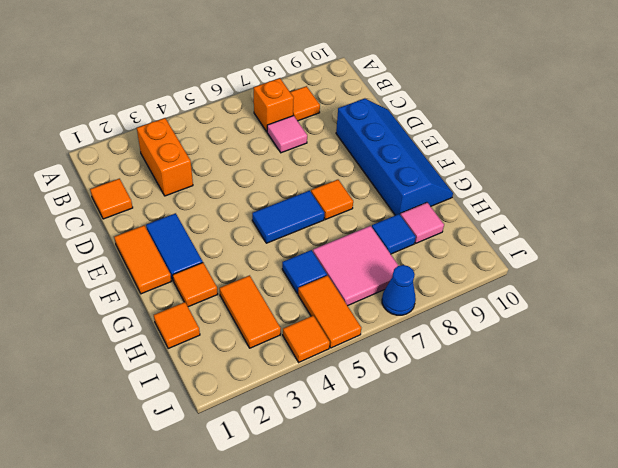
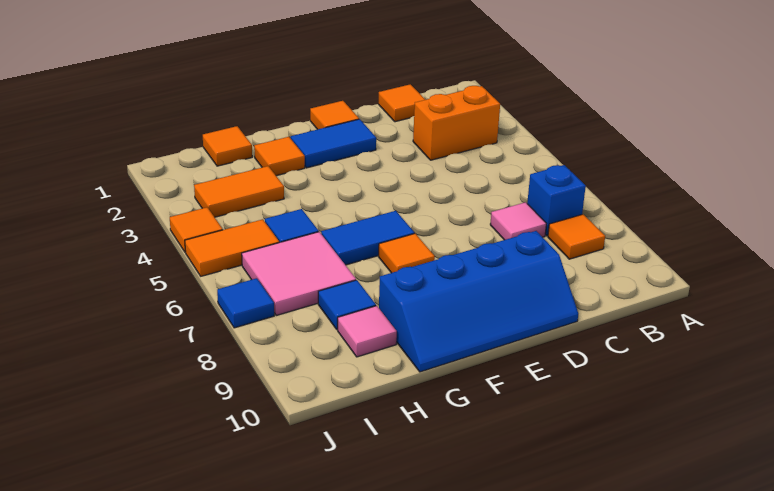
orange brick B7 level 1 -> blue brick B7 level 1
orange tile E1:F1 level 1 -> orange tile E1 level 1
blue tile F5:F6 level 1 -> blue tile F6:G6 level 1
blue cone J7 level 1 -> blue tile J7 level 1

